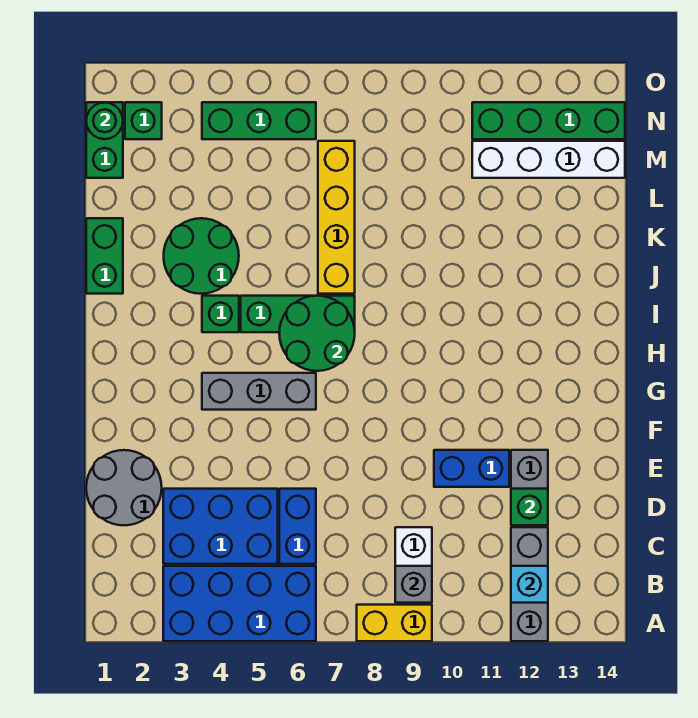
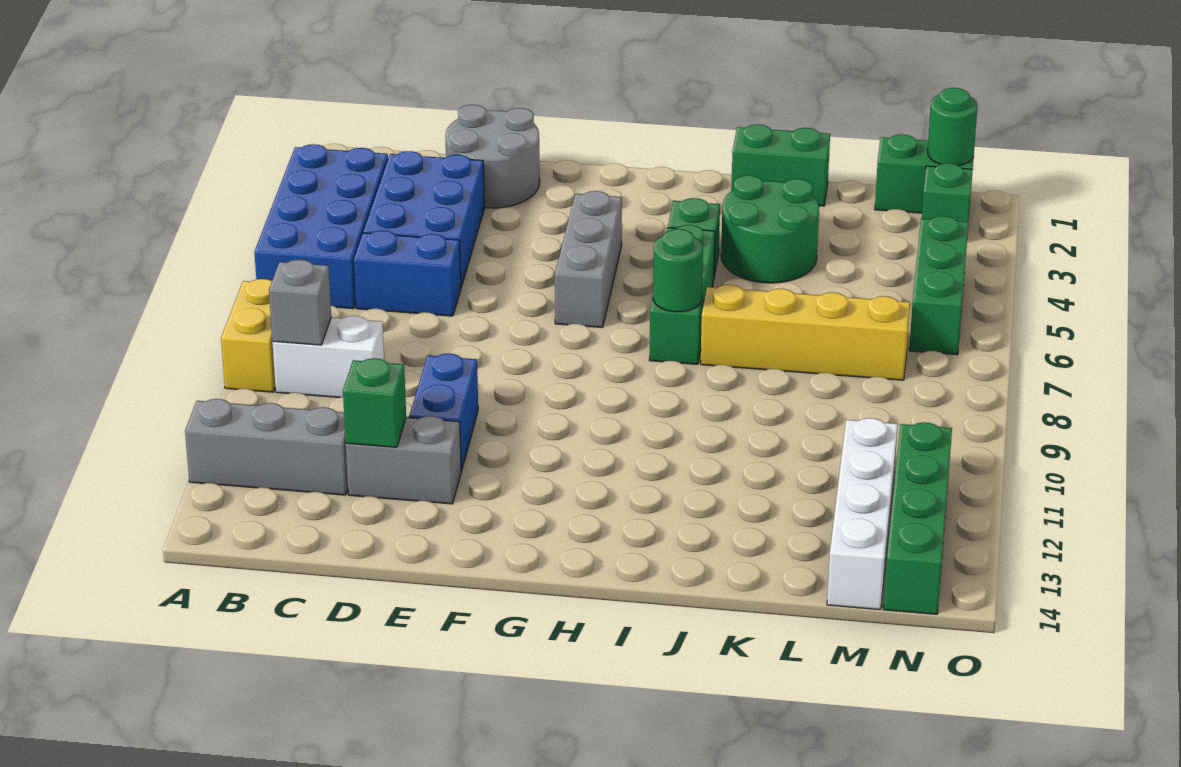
cyan brick B12 level 2 -> none
green round brick H6:I7 level 2 -> green round brick I7 level 2

